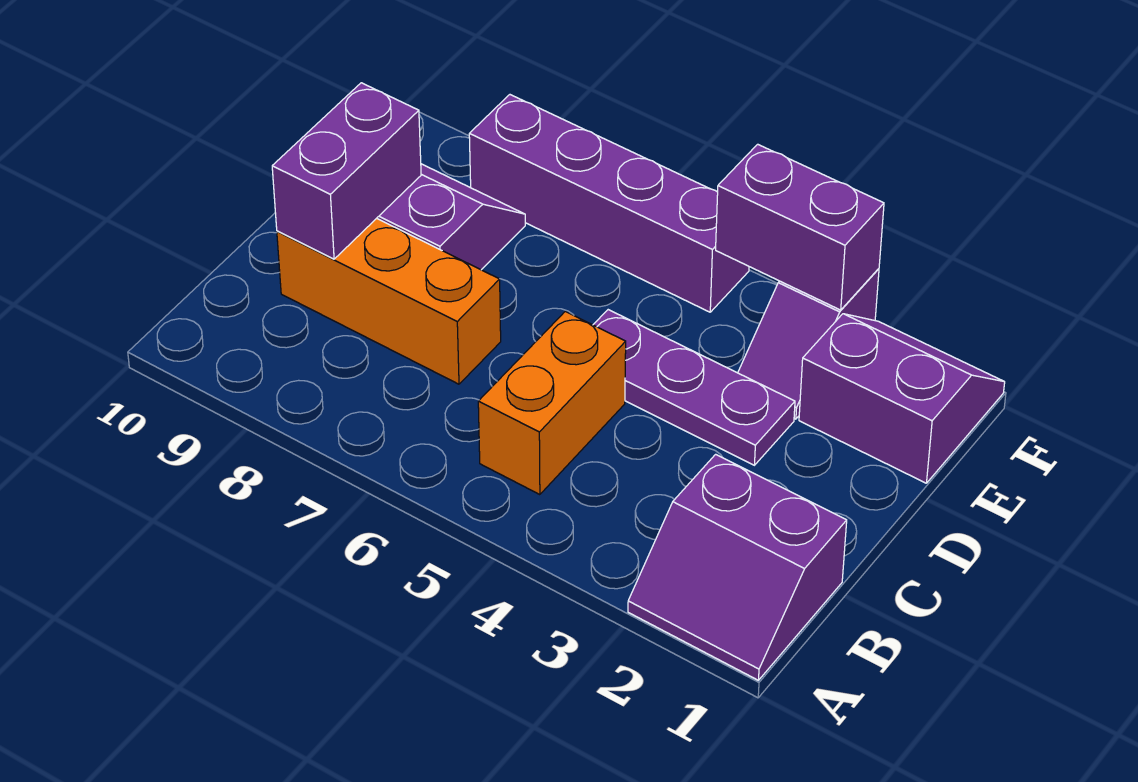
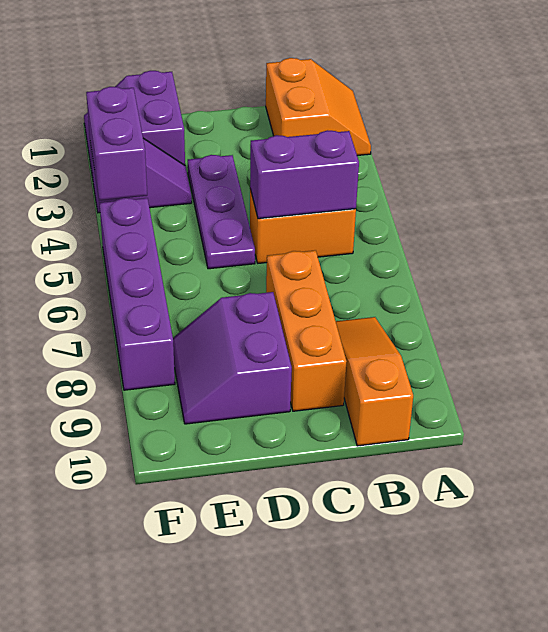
purple slope A1:B2 level 1 top B -> orange slope A1:B2 level 1 top B
none -> orange slope B8:B10 level 1 top 10
purple brick C9:D9 level 2 -> purple brick B5:C5 level 2

